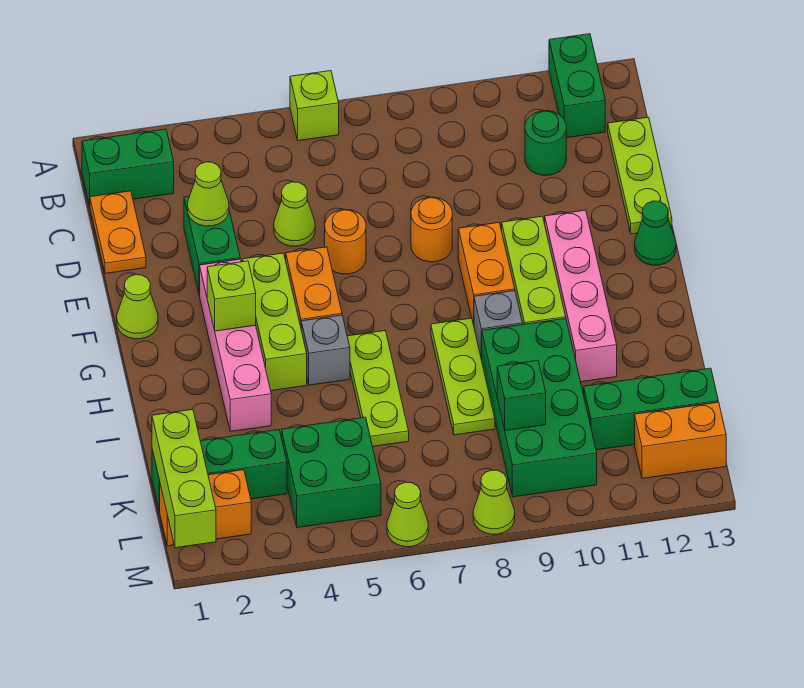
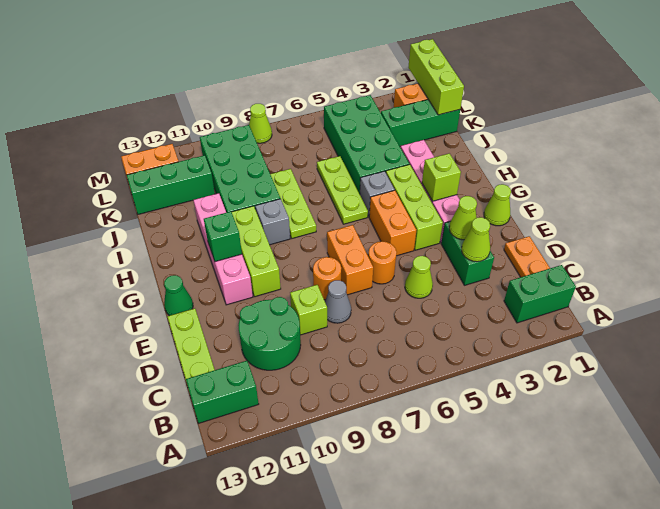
lime brick A6 level 1 -> lime brick D9 level 1
green brick A12:B12 level 1 -> green brick B12:B13 level 1
green round brick C11 level 1 -> green round brick C10:D11 level 1
none -> grey cone D8 level 1
orange brick F9:G9 level 1 -> orange brick E7:F7 level 1
green brick K4:L5 level 1 -> green brick I4:L5 level 1
green brick K9 level 2 -> green brick G11 level 2
lime cone M6 level 1 -> lime cone E3 level 2

